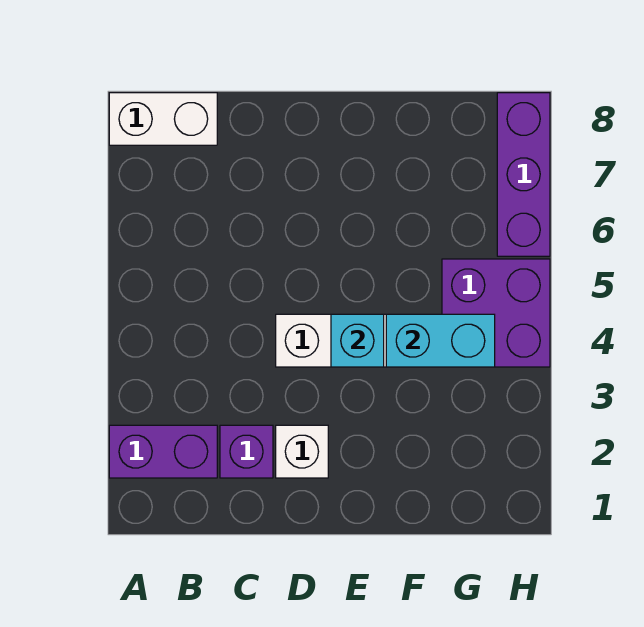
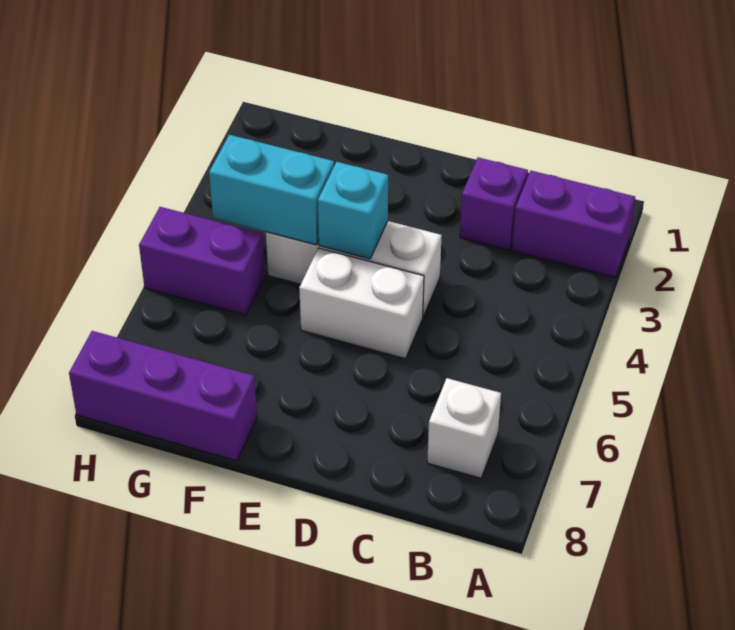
white brick A8:B8 level 1 -> white brick D5:E5 level 1
white brick D2 level 1 -> white brick B7 level 1
purple brick G4:H5 level 1 -> purple brick G5:H5 level 1
purple brick H6:H8 level 1 -> purple brick F8:H8 level 1

